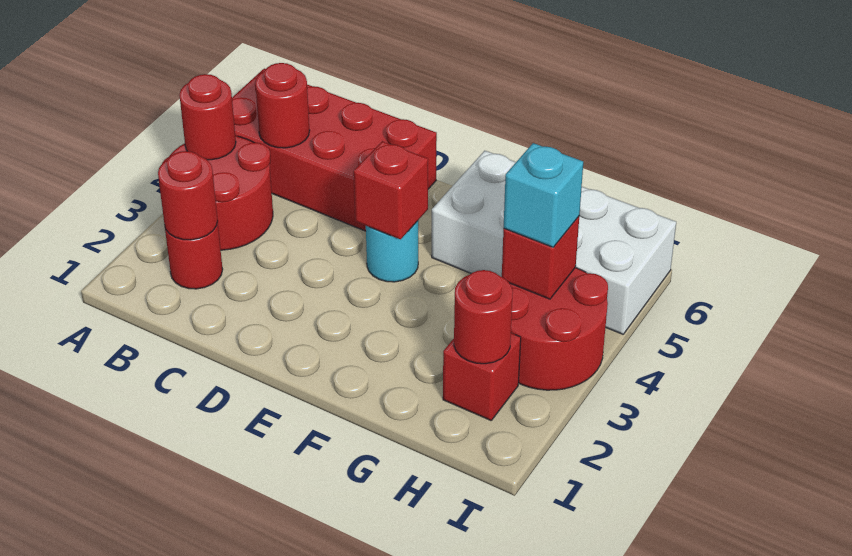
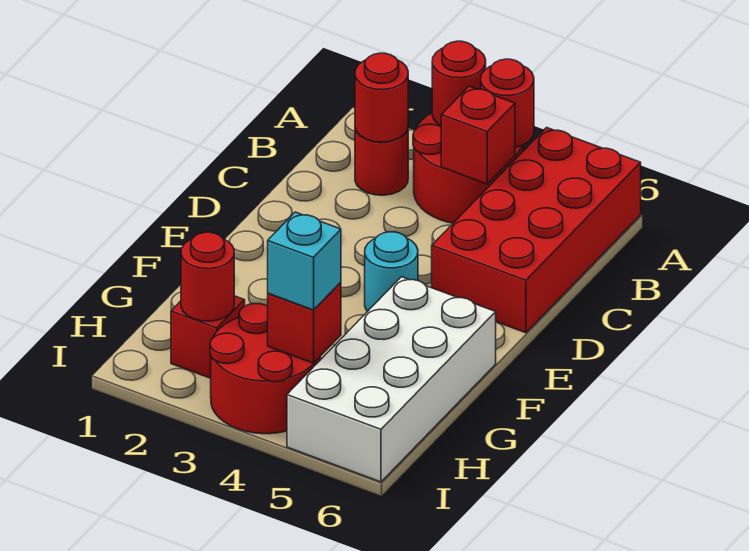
red round brick B5 level 2 -> red round brick A3 level 2
red brick E4 level 2 -> red brick B4 level 2

